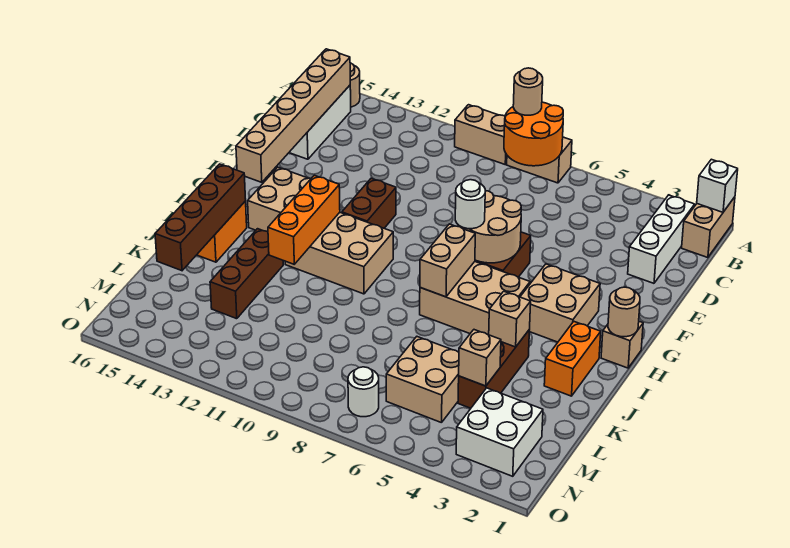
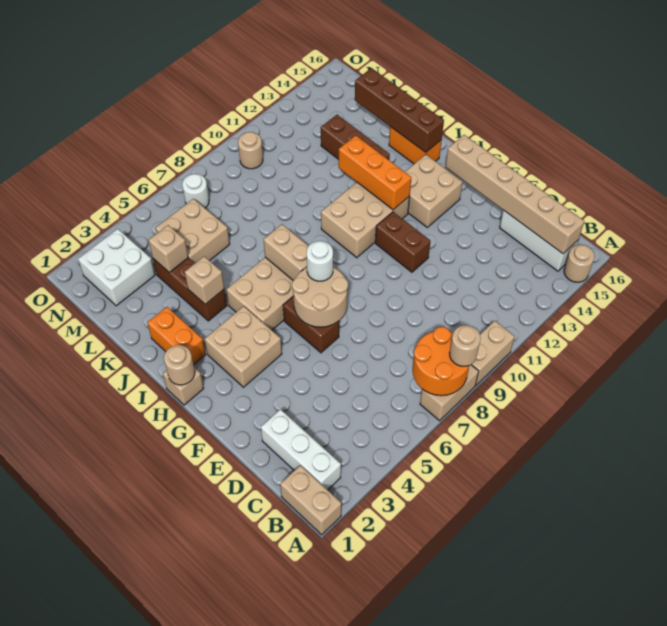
white brick A1 level 2 -> none
none -> tan round brick N10 level 1

